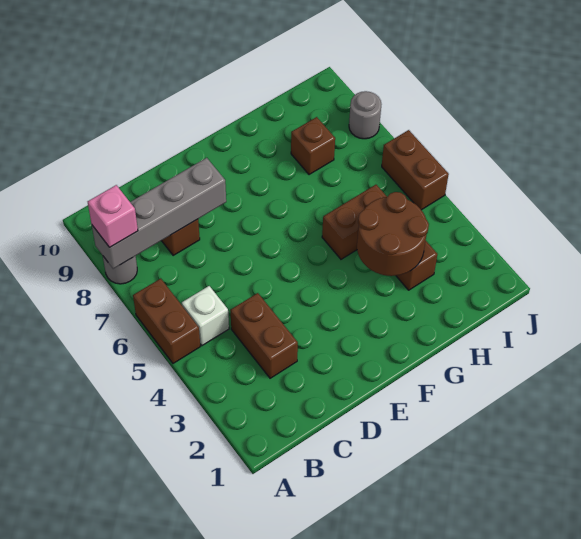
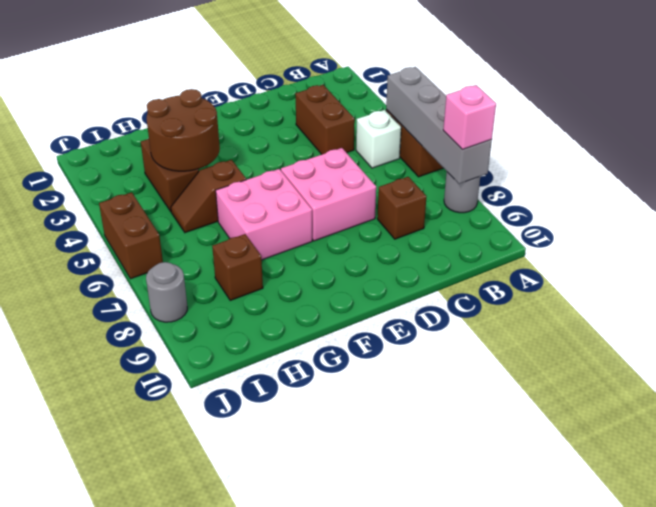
grey brick A8:D8 level 2 -> grey brick A5:A8 level 2
none -> pink brick D6:E7 level 1
none -> pink brick F6:G7 level 1
brown brick G5:H5 level 1 -> brown slope G5:H5 level 1 top G

